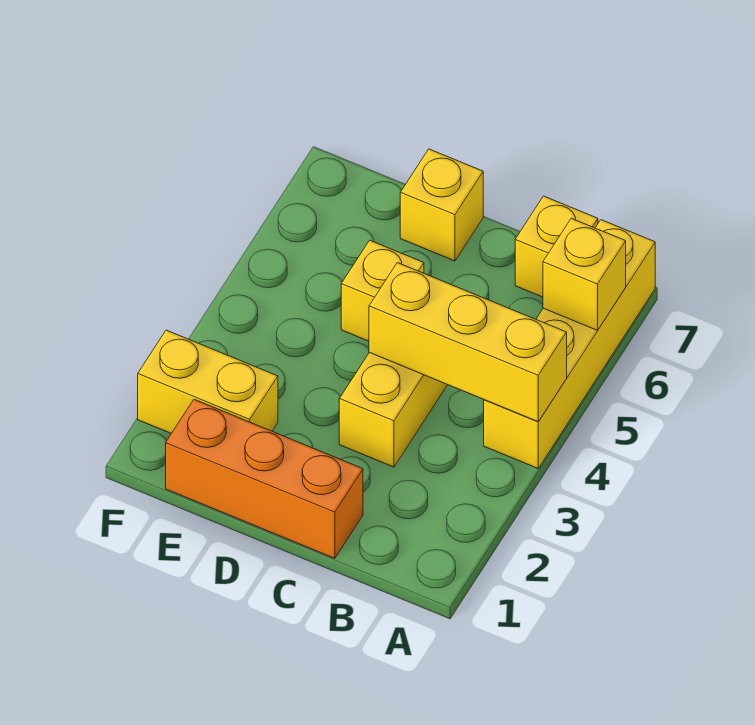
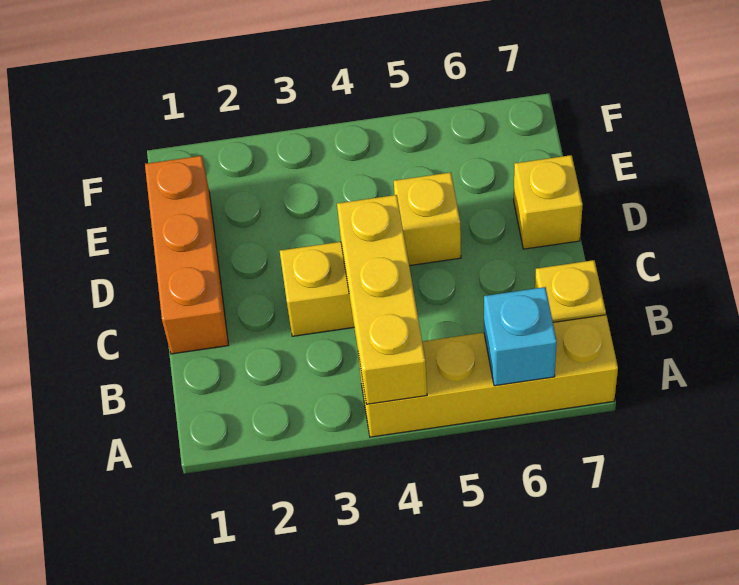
yellow brick A6 level 2 -> cyan brick A6 level 2
yellow brick E2:F2 level 1 -> none

